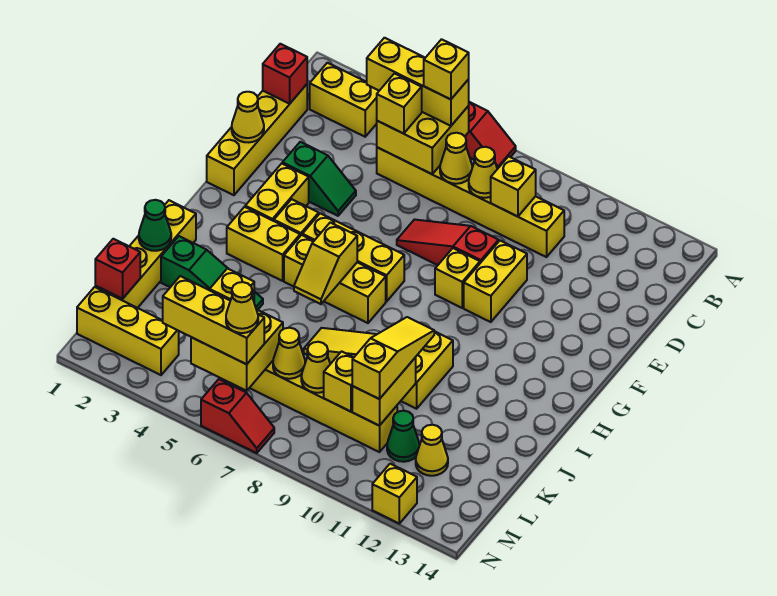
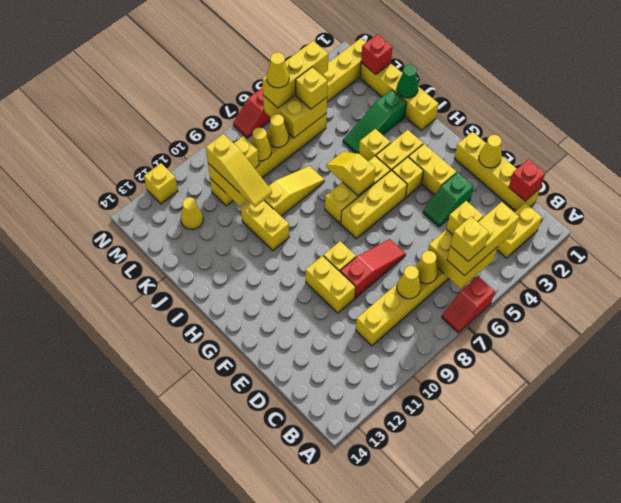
yellow brick C9 level 2 -> yellow brick I4 level 1
green cone L11 level 1 -> none

